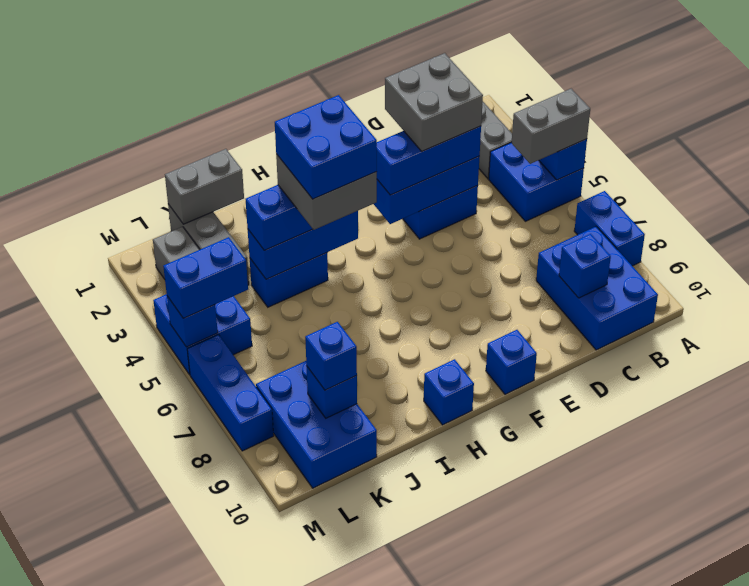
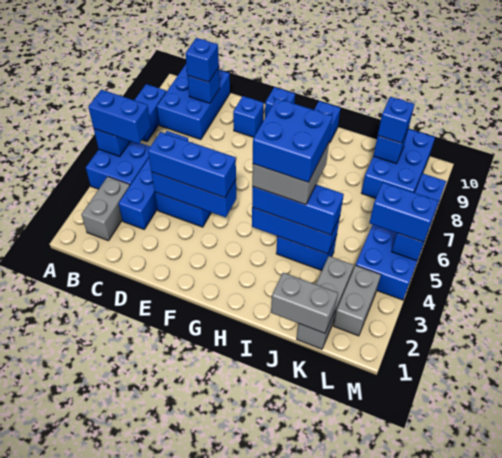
grey brick A5:B5 level 3 -> blue brick A5:B5 level 3
none -> blue brick C3:C6 level 1
none -> blue brick C9 level 3
grey brick D3:E4 level 4 -> none
none -> blue brick E9 level 1

